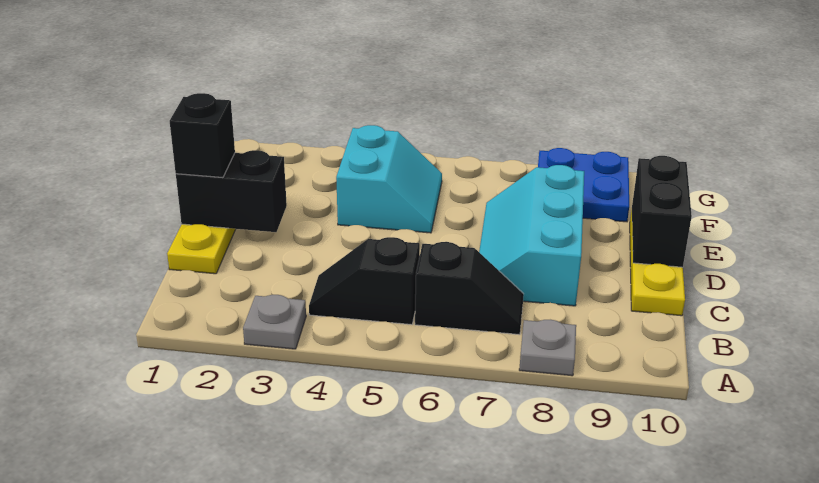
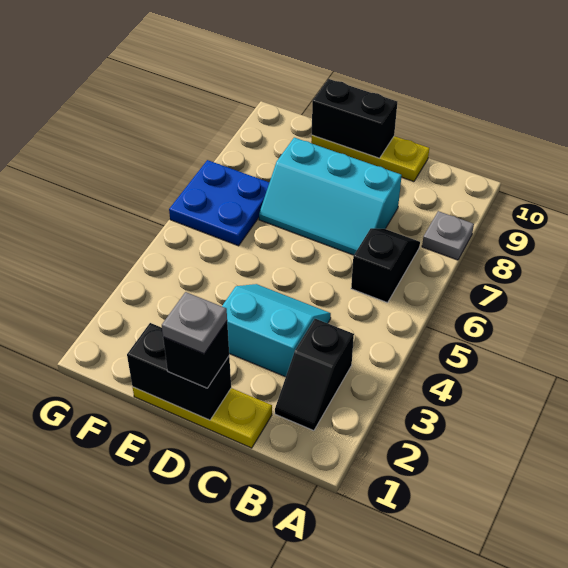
grey plate A3 level 1 -> grey plate D1 level 4
black slope B4:B5 level 1 top 5 -> black slope B2:B3 level 1 top 3
black brick D1:D2 level 2 -> black brick D1:E1 level 2
cyan slope E4:F5 level 1 top 4 -> cyan slope C3:D4 level 1 top 3
blue plate F8:G9 level 1 -> blue plate F6:G7 level 1

